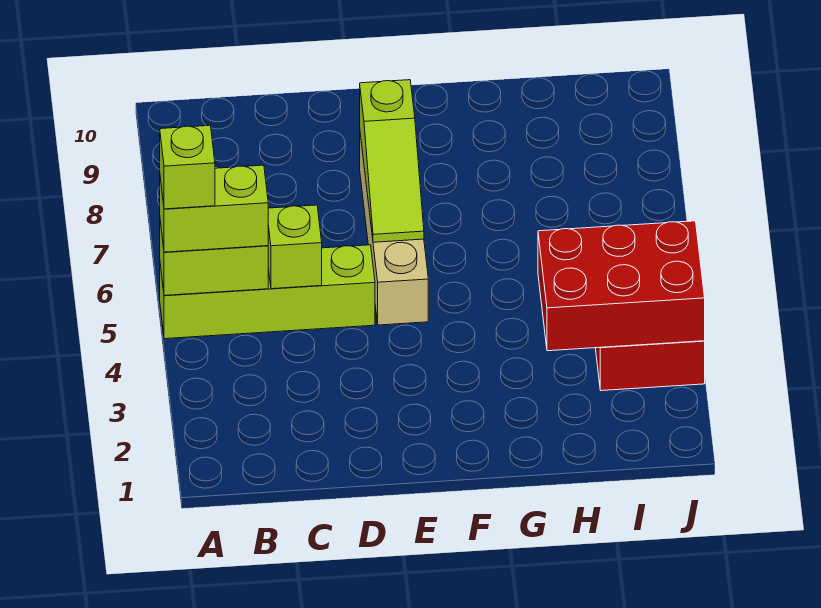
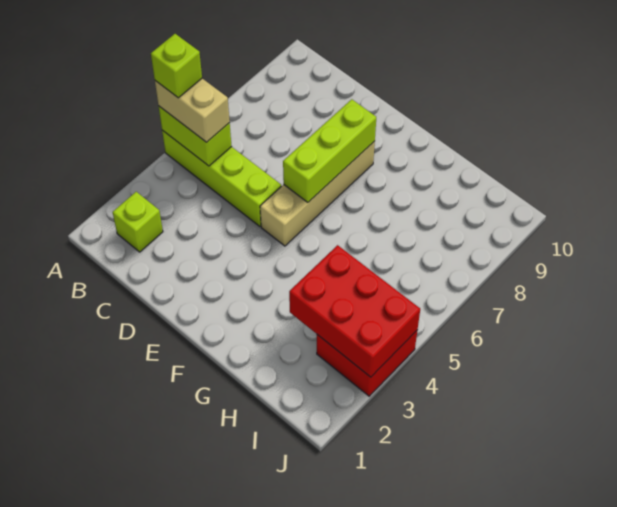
lime brick A5:B5 level 3 -> tan brick A5:B5 level 3
lime brick C5 level 2 -> lime brick B2 level 1
lime slope E6:E8 level 2 top 8 -> lime brick E6:E8 level 2

